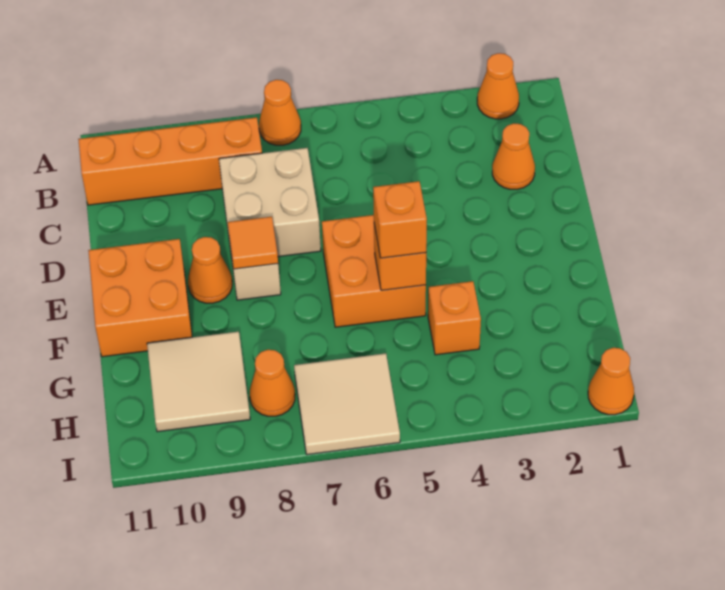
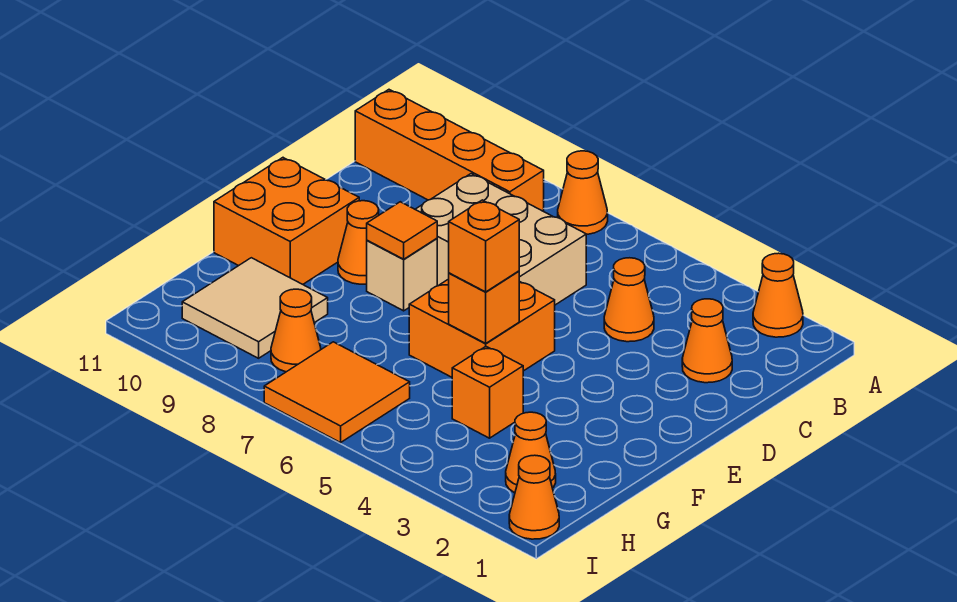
none -> orange cone C4 level 1
tan brick C7:D8 level 1 -> tan brick C6:D8 level 1
none -> orange cone H2 level 1
tan tile H6:I7 level 1 -> orange tile H6:I7 level 1

